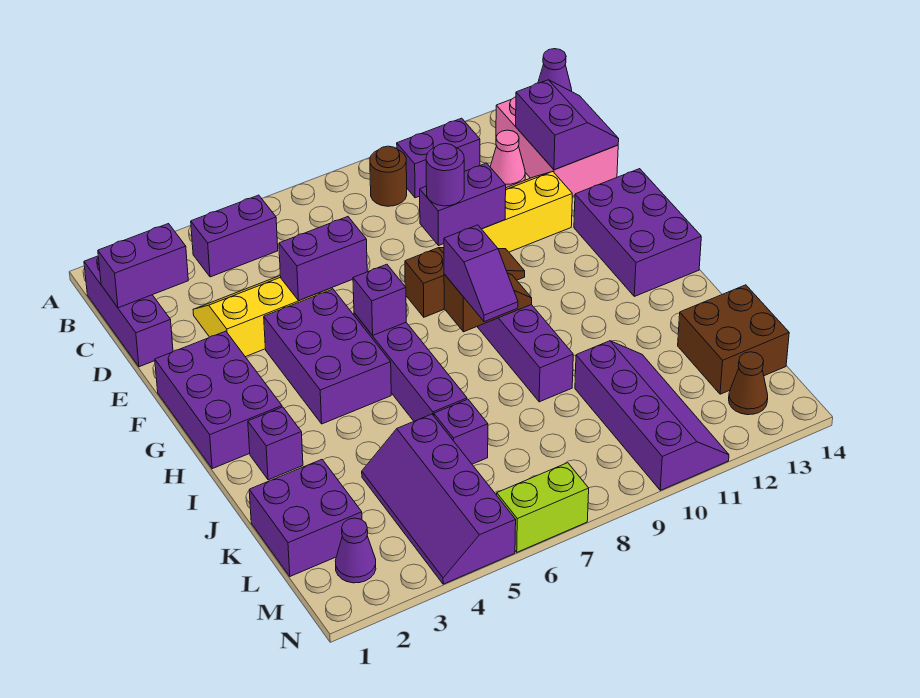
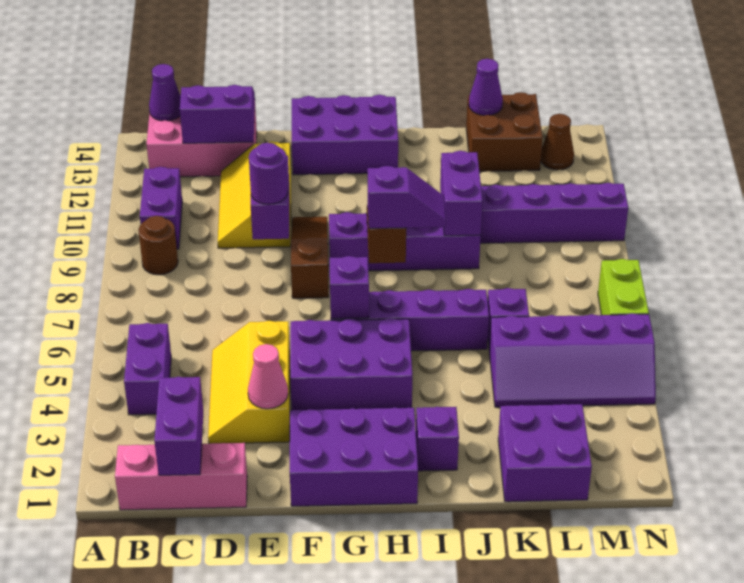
purple brick B1:D1 level 1 -> pink brick B1:D1 level 1
pink cone C12 level 1 -> pink cone E3 level 2
purple brick E5:E6 level 2 -> purple brick J9:J10 level 2
purple cone M2 level 1 -> purple cone K14 level 2

